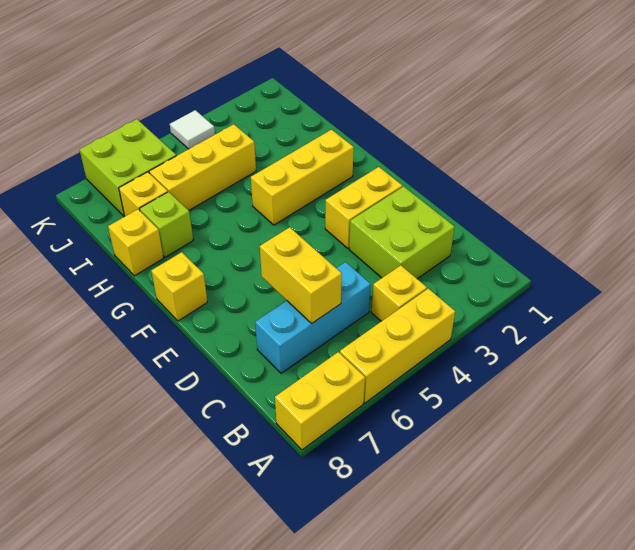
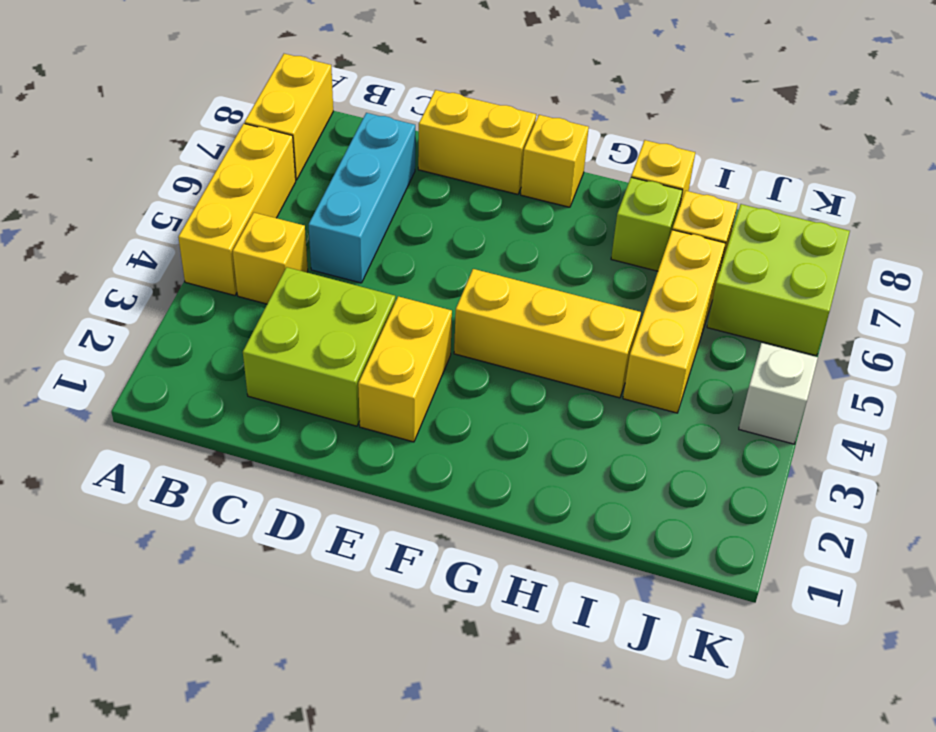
yellow brick C6:D6 level 2 -> yellow brick D8:E8 level 1
yellow brick G2:G4 level 1 -> yellow brick F4:H4 level 1
white tile K4 level 1 -> white brick K4 level 1

